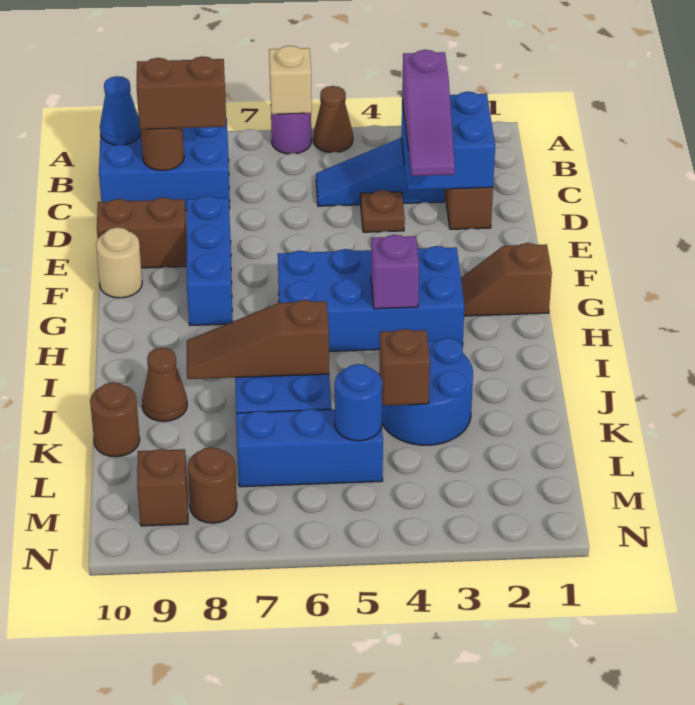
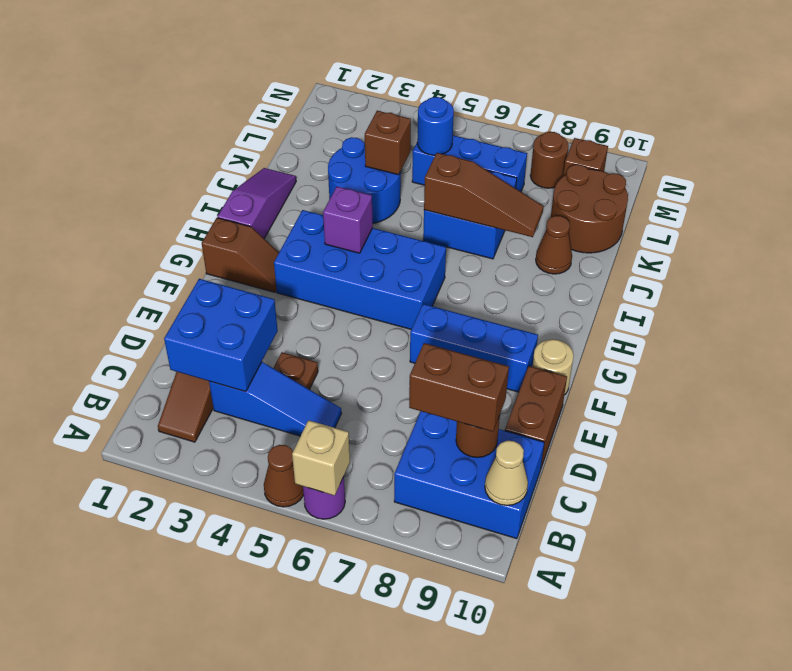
blue cone B10 level 2 -> tan cone B10 level 2
purple slope C3:E3 level 3 top C -> purple slope H1:J1 level 1 top H
blue brick E8:G8 level 1 -> blue brick F7:F9 level 1
brown brick E9:E10 level 1 -> brown brick D10:E10 level 1
brown round brick K10 level 1 -> brown round brick K9:L10 level 1

